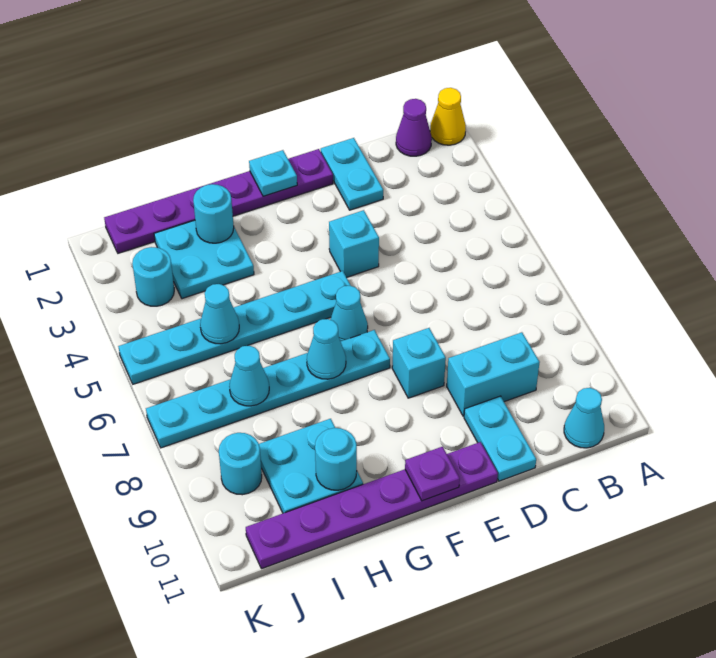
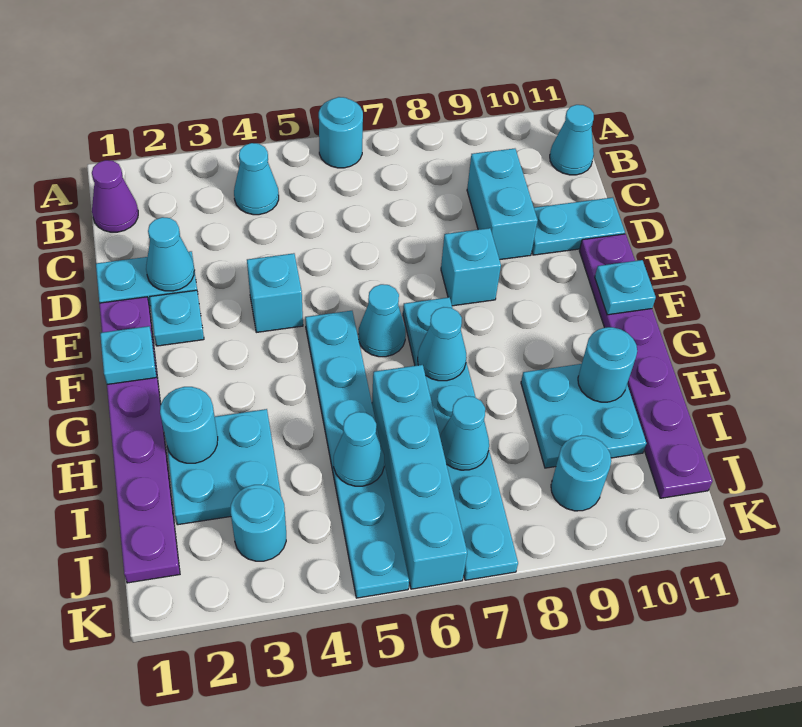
yellow cone A1 level 1 -> none
none -> cyan round brick A6 level 1
none -> cyan cone B4 level 1
none -> cyan cone D2 level 2
none -> cyan plate E2 level 1
purple plate F11 level 2 -> cyan plate F11 level 2
none -> cyan brick H6:K6 level 1

